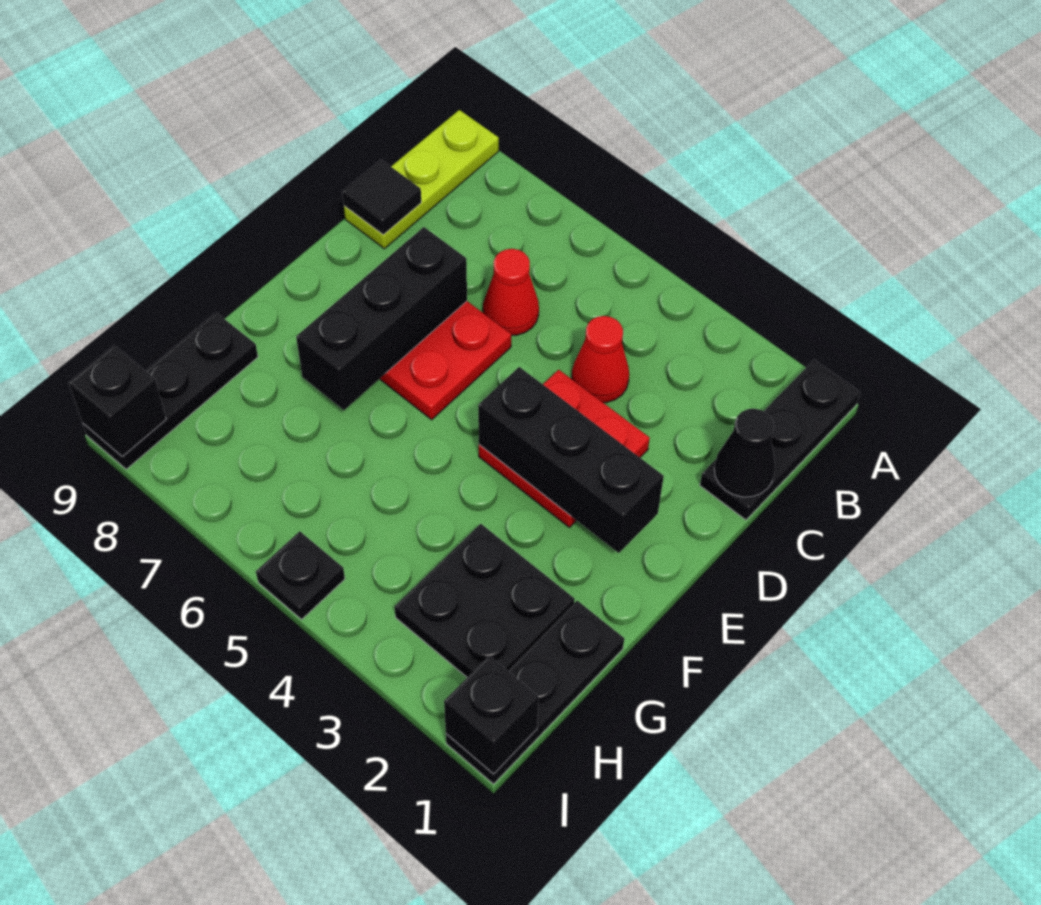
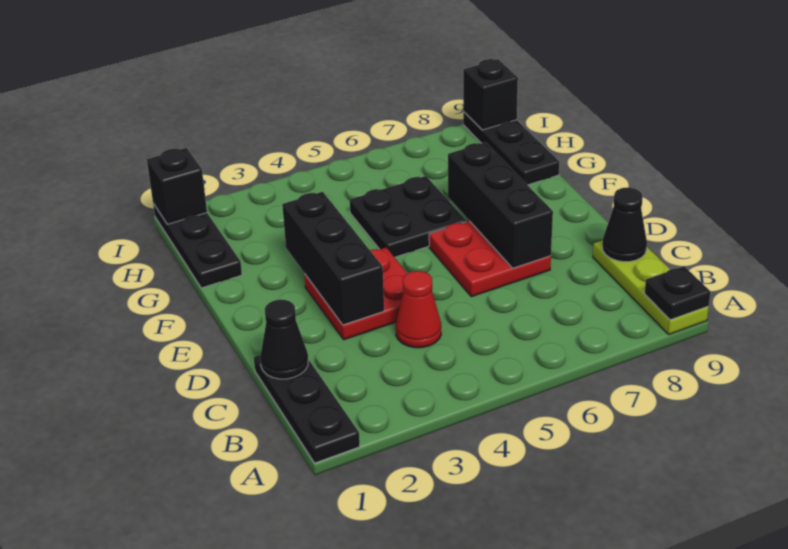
red cone C6 level 1 -> none
black tile C9 level 2 -> black cone C9 level 2
black brick E2:E4 level 2 -> black brick D3:F3 level 2
black plate G2:H3 level 1 -> black plate F5:G6 level 1
black plate I5 level 1 -> black plate A9 level 2

